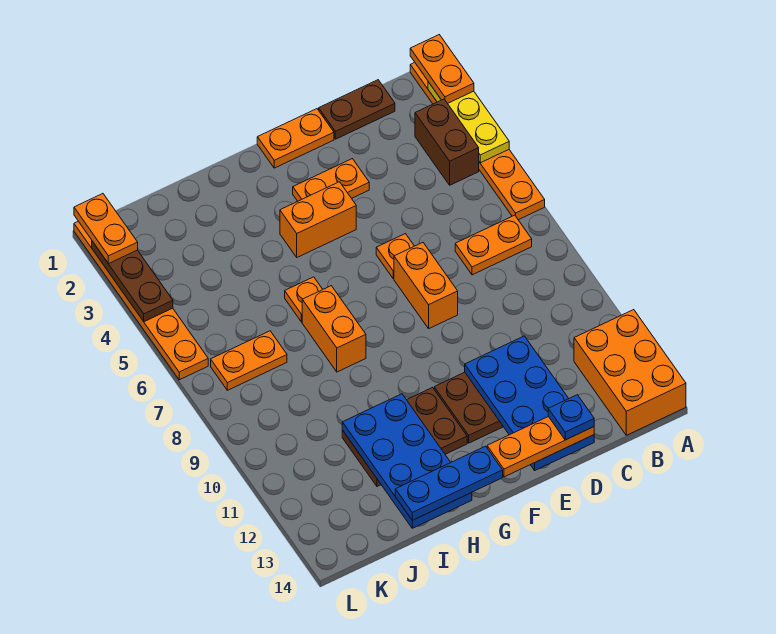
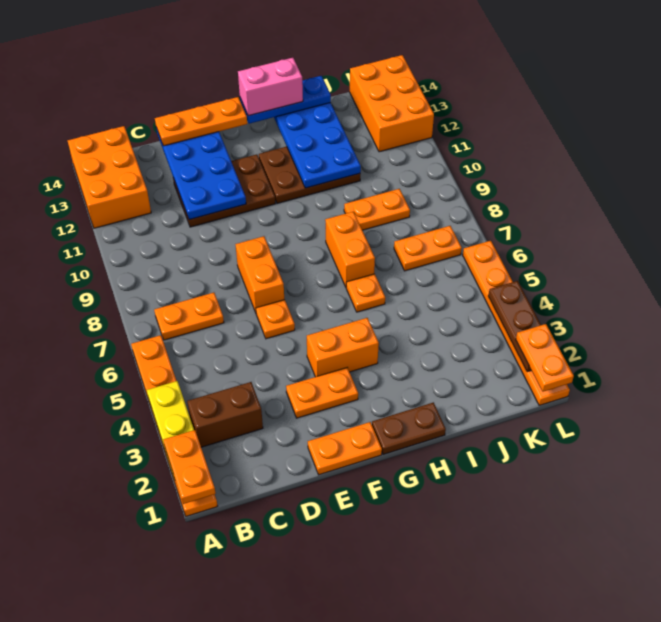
brown brick B3:B4 level 1 -> brown brick B3:C3 level 1
brown plate C1:D1 level 1 -> brown plate G1:H1 level 1
blue plate D14 level 4 -> none
none -> pink brick G14:H14 level 4
none -> orange plate I9:J9 level 1
none -> orange brick K12:L14 level 1

